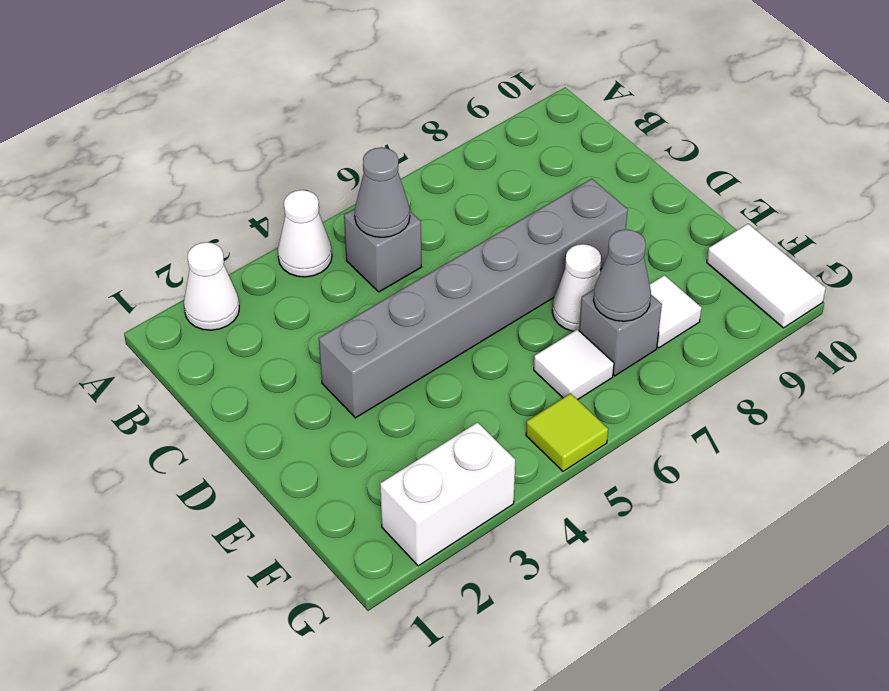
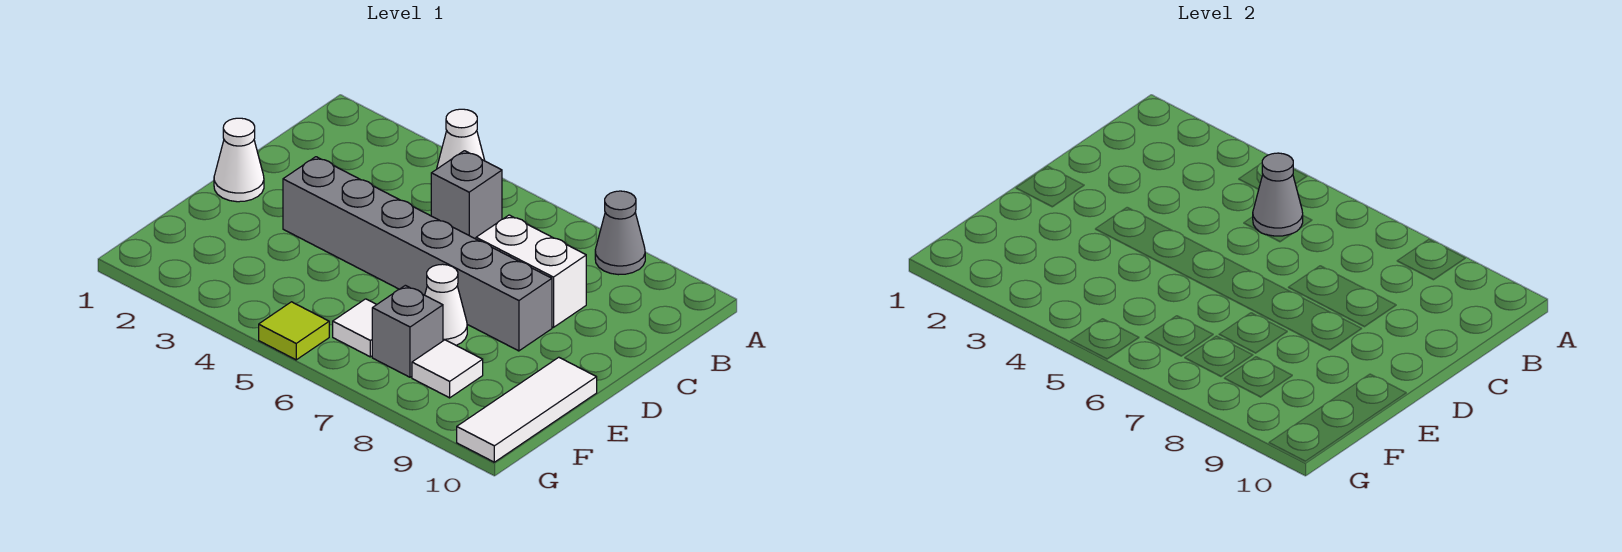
white cone A2 level 1 -> white cone D1 level 1
grey cone F7 level 2 -> grey cone A8 level 1
white tile F10:G10 level 1 -> white tile E10:G10 level 1
white brick G2:G3 level 1 -> white brick C7:C8 level 1

